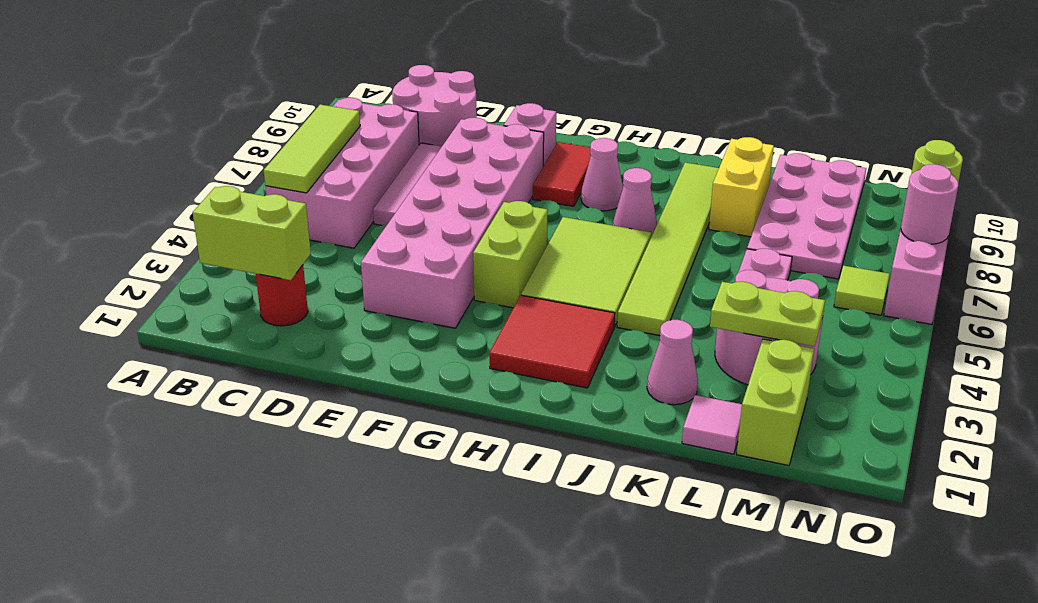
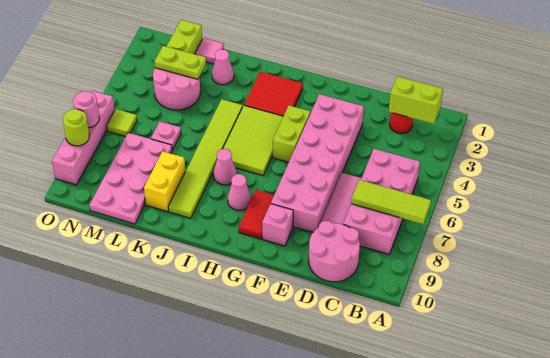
lime tile B5:B7 level 2 -> lime tile A7:C7 level 2

